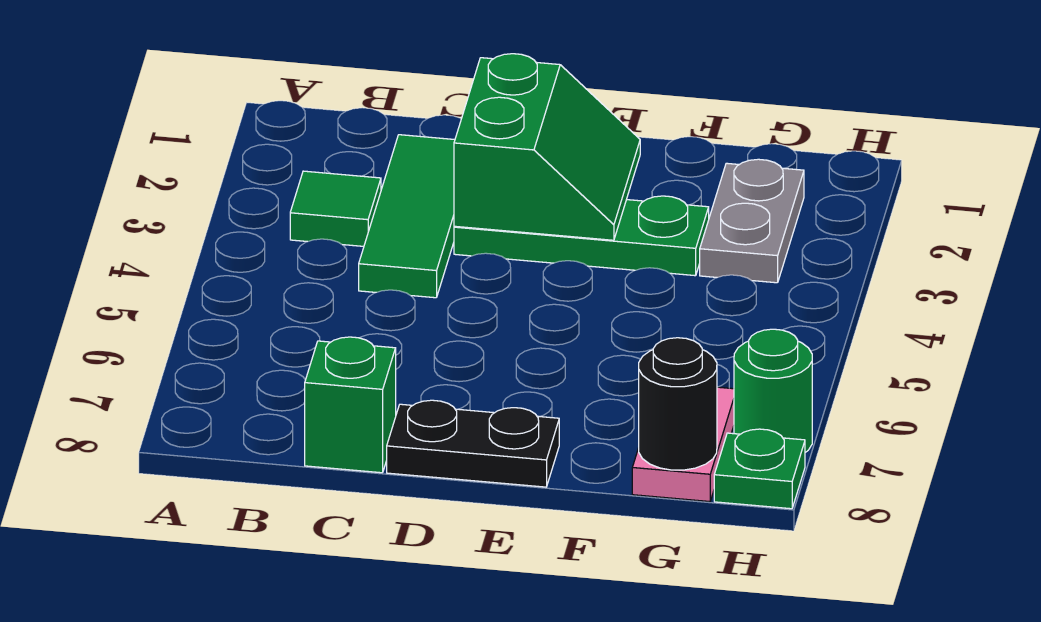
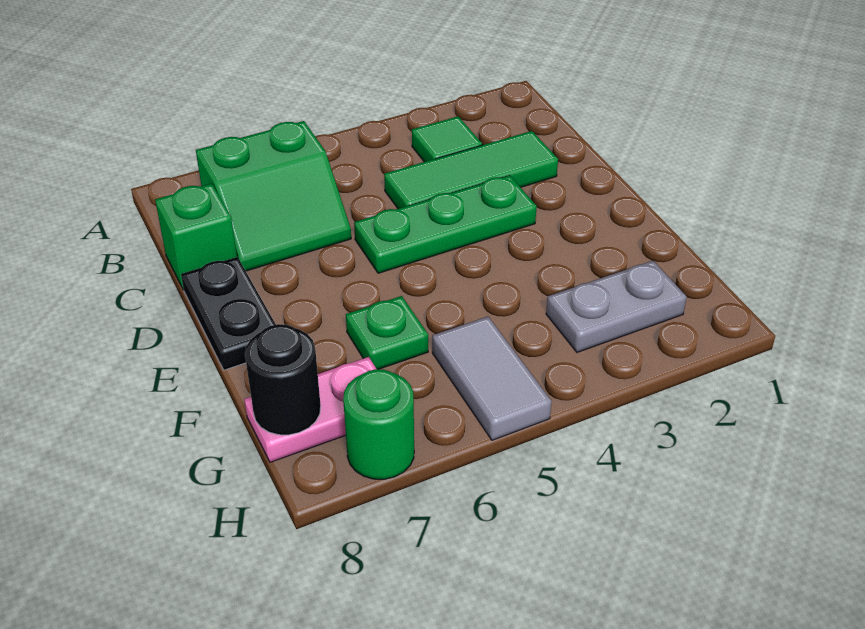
green slope D2:E3 level 2 top D -> green slope B6:C7 level 1 top B
green plate D3:F3 level 1 -> green plate D3:D5 level 1
none -> grey tile G5:H5 level 1
green plate H8 level 1 -> green plate F6 level 1

